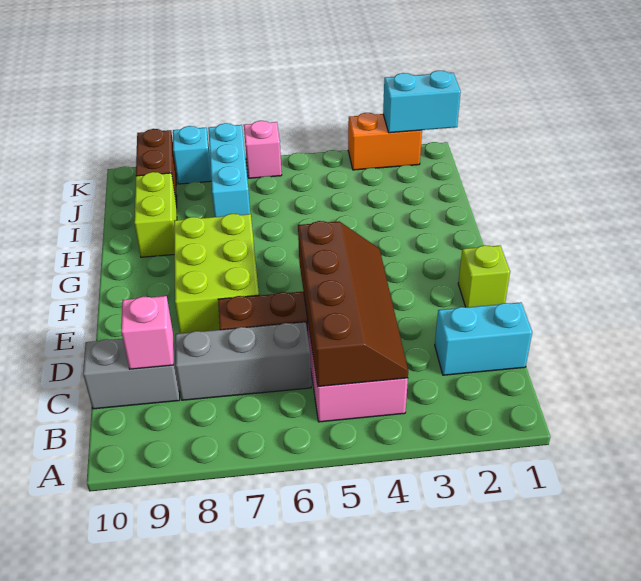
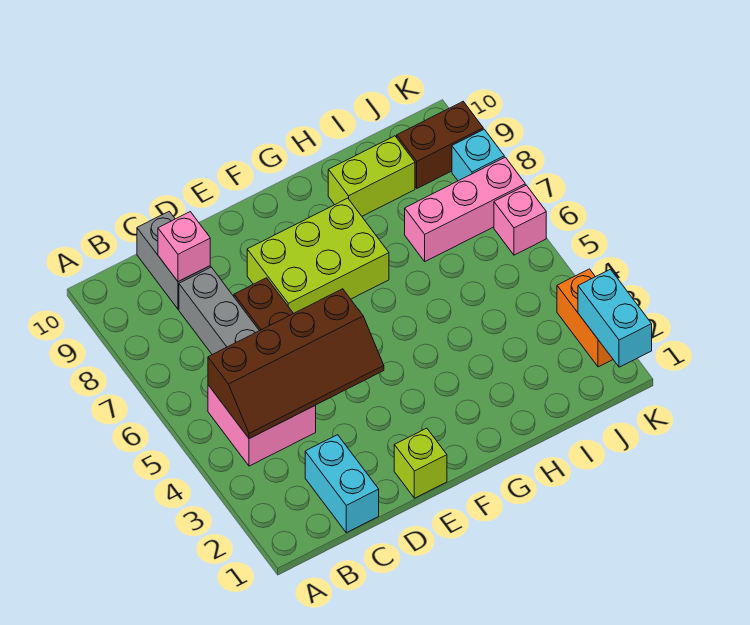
cyan brick I7:K7 level 1 -> pink brick I7:K7 level 1

